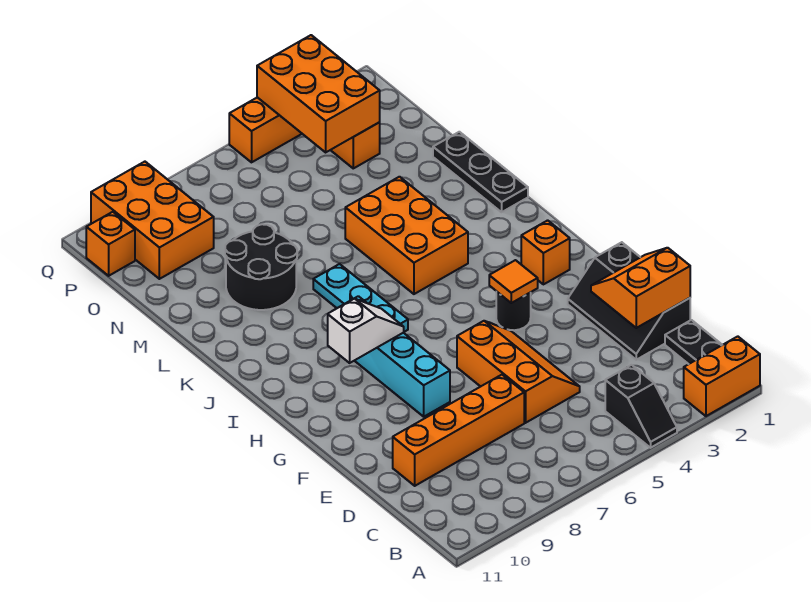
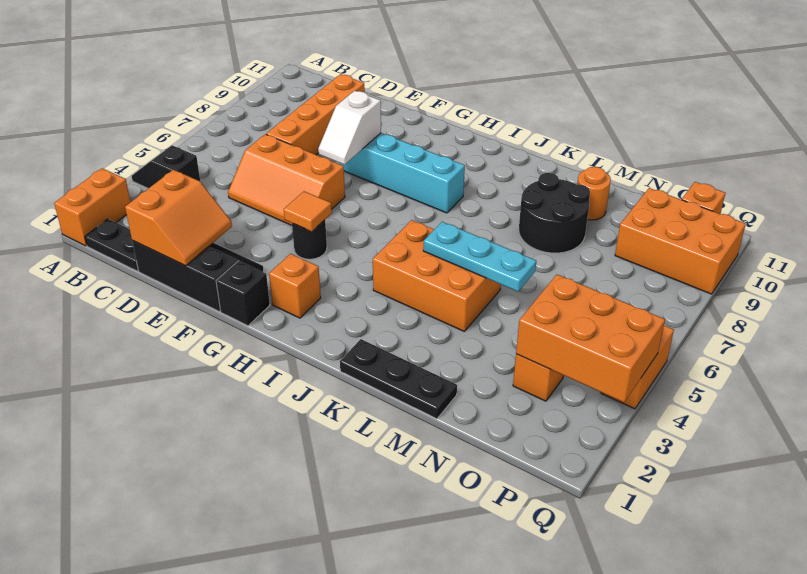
none -> black brick G1 level 1
white slope H8:H9 level 2 top 9 -> white slope F7:F8 level 2 top 8
cyan plate I7:K7 level 1 -> cyan plate K5:M5 level 2
none -> orange round brick M10 level 1

